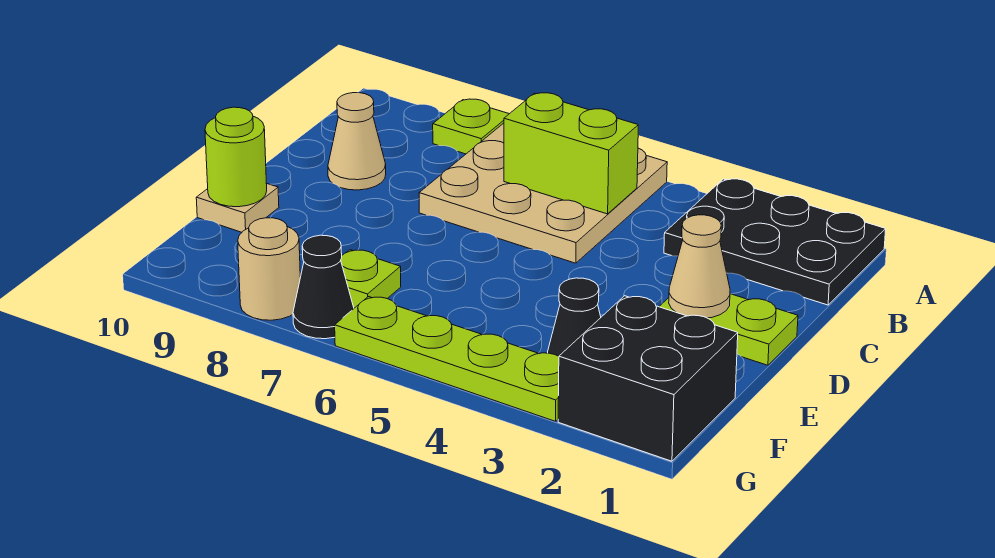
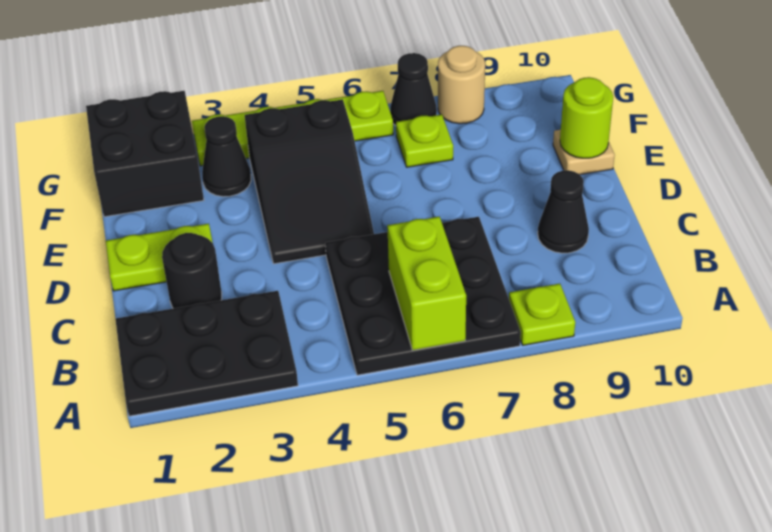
tan plate A5:C7 level 1 -> black plate A5:C7 level 1
lime brick B5:B6 level 2 -> lime brick A6:B6 level 2
none -> black round brick C2 level 1
tan cone C9 level 1 -> black cone C9 level 1
tan cone D2 level 2 -> none
none -> black slope D4:F5 level 1 top F

